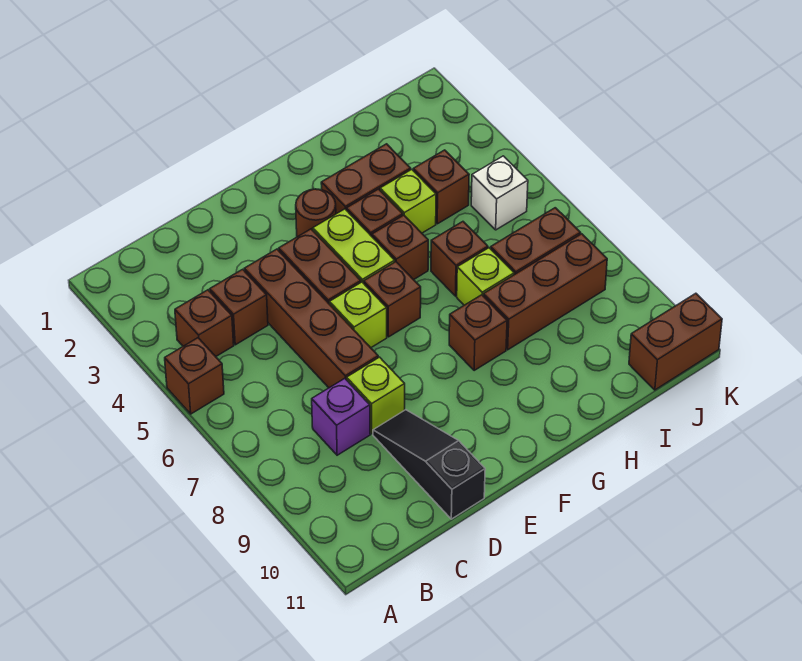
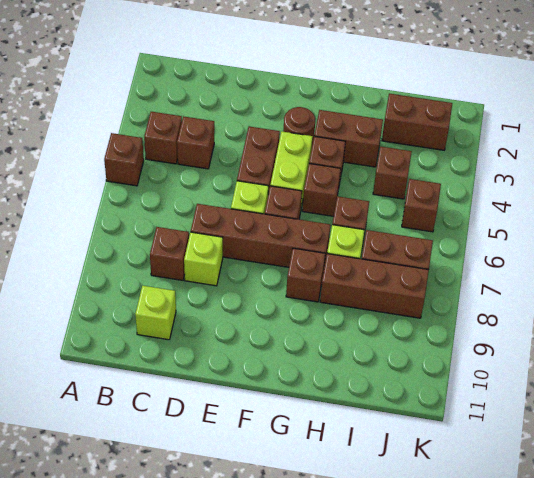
purple brick C8 level 1 -> brown brick C8 level 1
brown brick D4:D7 level 1 -> brown brick D7:G7 level 1
black slope D9:D11 level 1 top 11 -> none
lime brick H4 level 1 -> lime brick C10 level 1
white brick J5 level 1 -> brown brick J5 level 1
brown brick J11:K11 level 1 -> brown brick I2:J2 level 1

